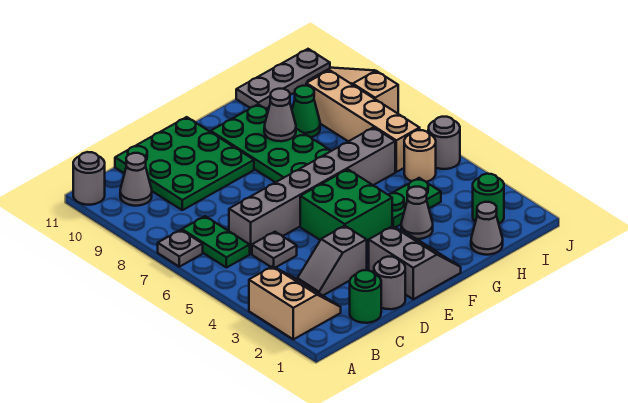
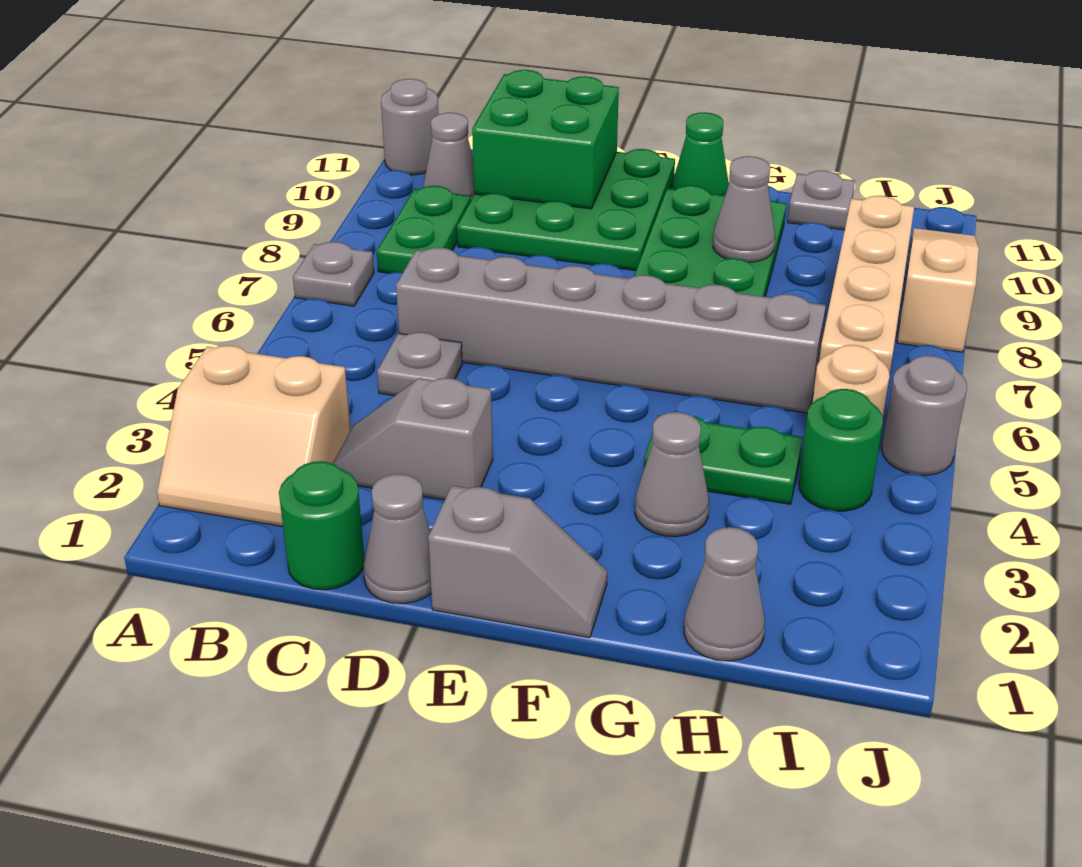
tan slope A2:B3 level 1 top A -> tan slope A2:B3 level 1 top 3
green plate B6:B7 level 1 -> green plate B8:B9 level 1
grey round brick D1 level 1 -> grey cone D1 level 1
grey slope E1:F2 level 1 top E -> grey slope E1:F1 level 1 top E
green brick E4:F5 level 1 -> green brick C10:D11 level 2
green cone H9 level 1 -> green cone F11 level 1
grey plate H11:J11 level 1 -> grey plate H11 level 1
green round brick I2 level 1 -> green round brick I4 level 1

